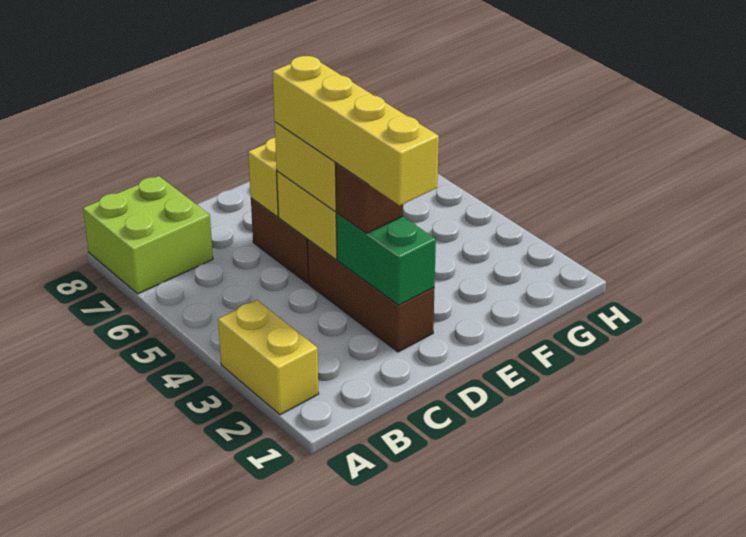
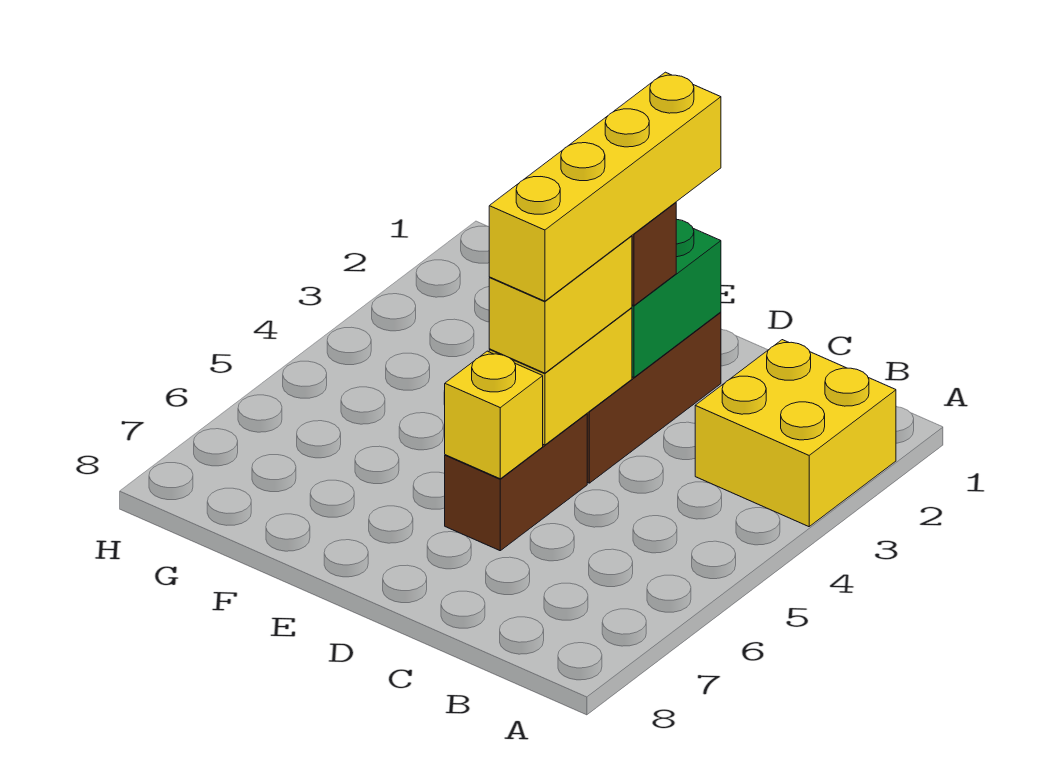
yellow brick A2:A3 level 1 -> yellow brick A2:B3 level 1
lime brick A7:B8 level 1 -> none

